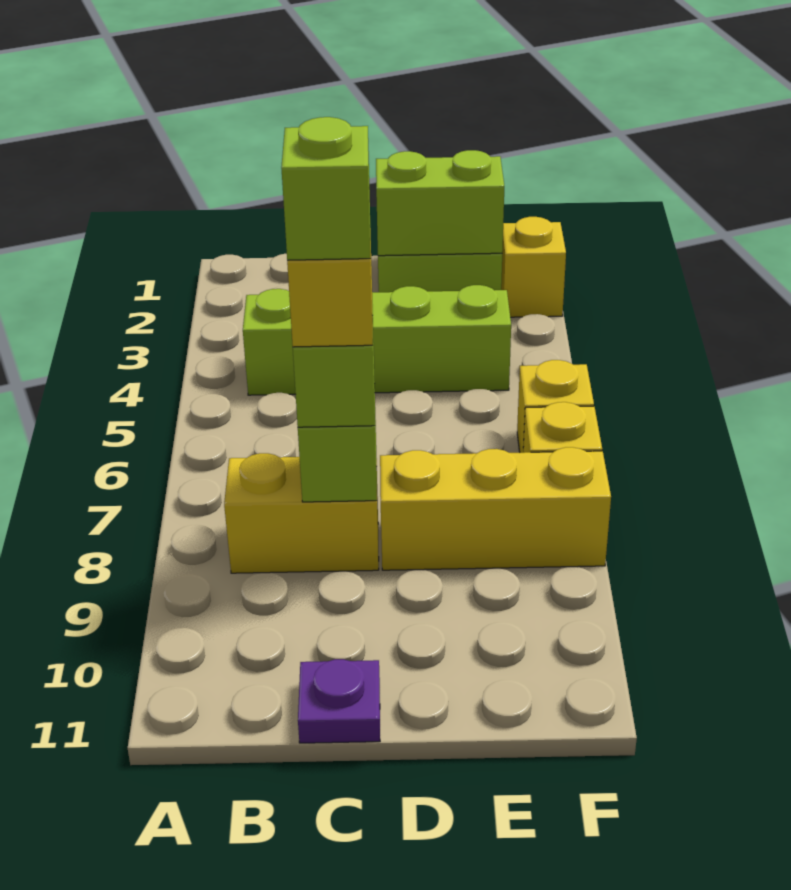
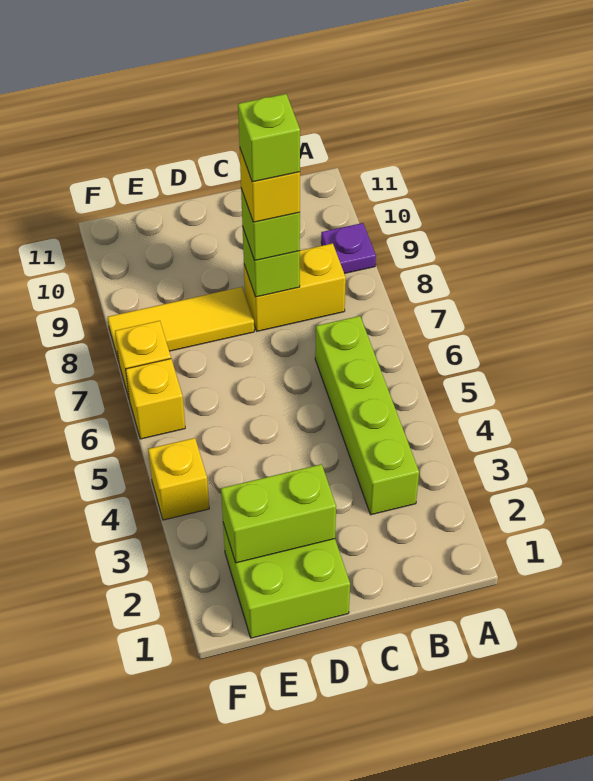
lime brick B4:E4 level 1 -> lime brick B3:B6 level 1
purple plate C11 level 1 -> purple plate A9 level 1
yellow brick D8:F8 level 1 -> yellow tile D8:F8 level 1
yellow brick F2 level 1 -> yellow brick F4 level 1

